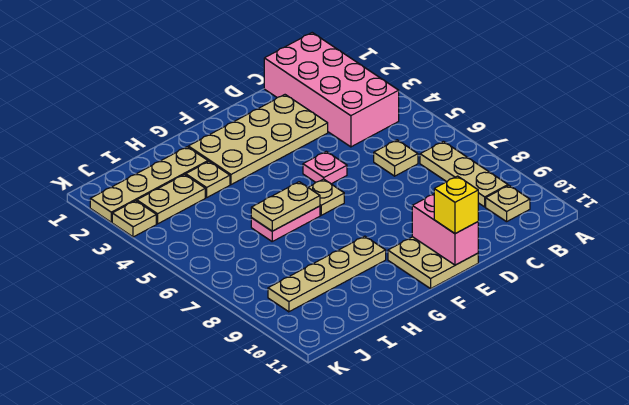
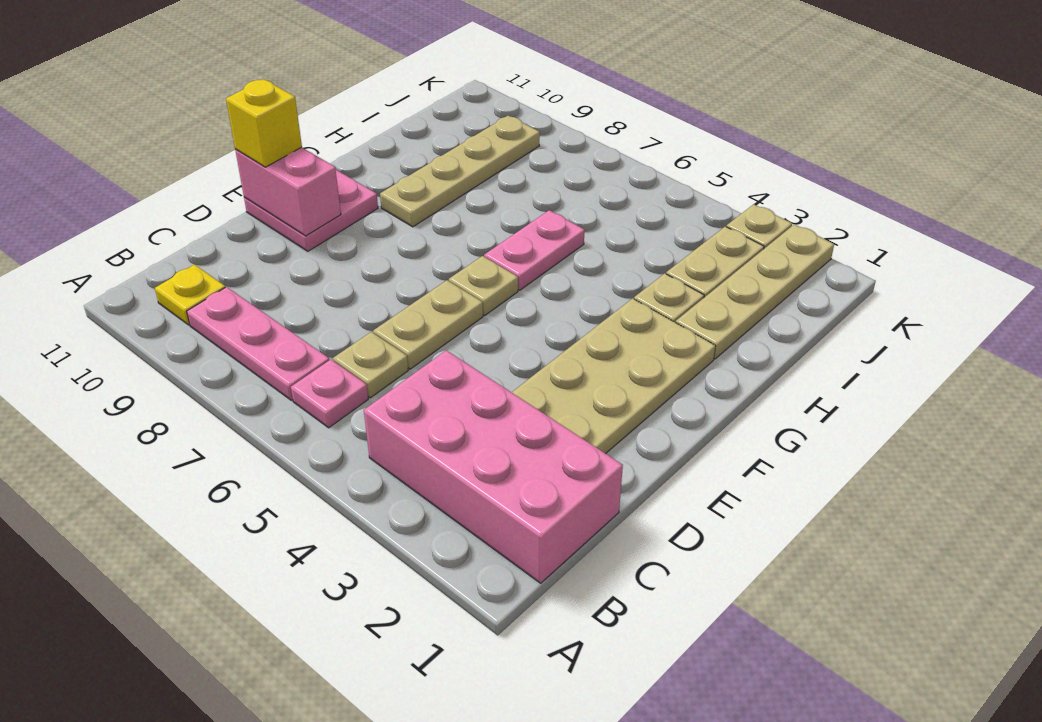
tan plate B7:B9 level 1 -> pink plate B7:B9 level 1
tan plate B10 level 1 -> yellow plate B10 level 1
pink plate E5 level 1 -> pink plate B6 level 1
tan plate E10:F11 level 1 -> pink plate E10:F11 level 1
tan plate G6:H6 level 2 -> tan plate D6:E6 level 1

